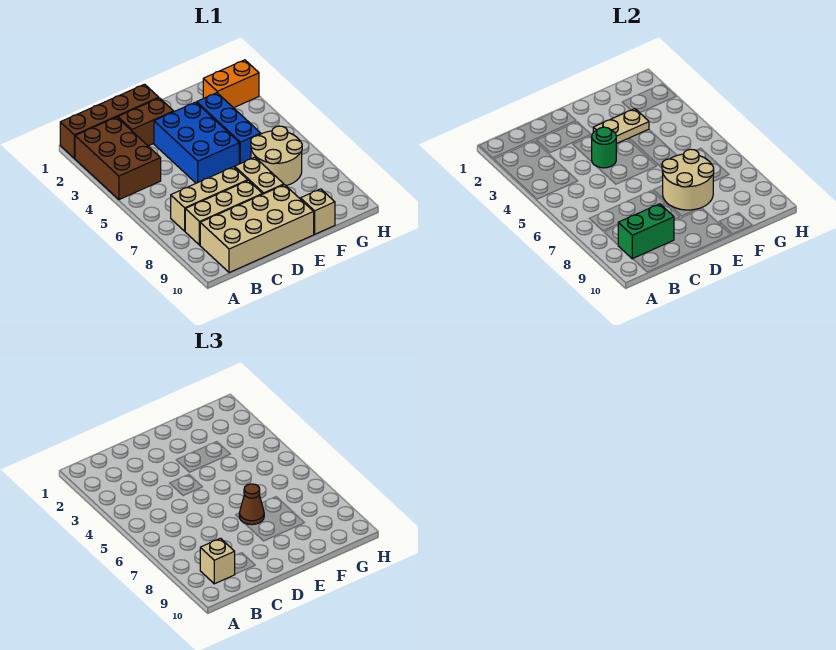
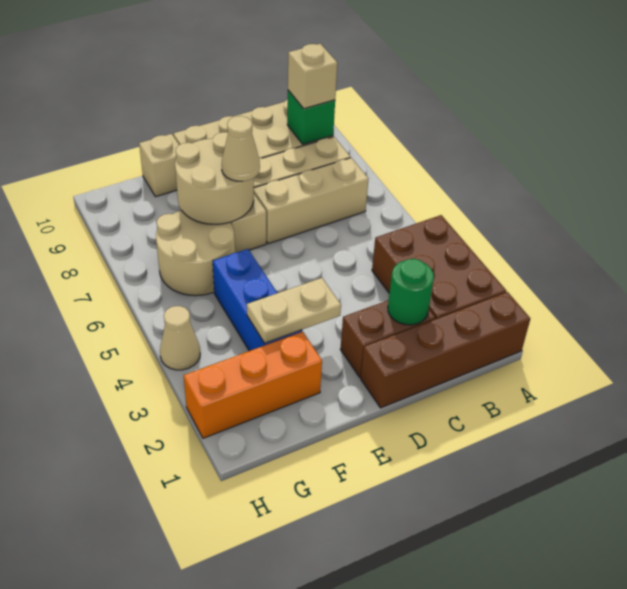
green brick B9:C9 level 2 -> green brick B9 level 2
blue brick D3:E5 level 1 -> none
green round brick D4 level 2 -> green round brick C2 level 2
brown cone E7 level 3 -> tan cone E7 level 3
orange brick G2:H2 level 1 -> orange brick F2:H2 level 1
none -> tan cone H4 level 1

